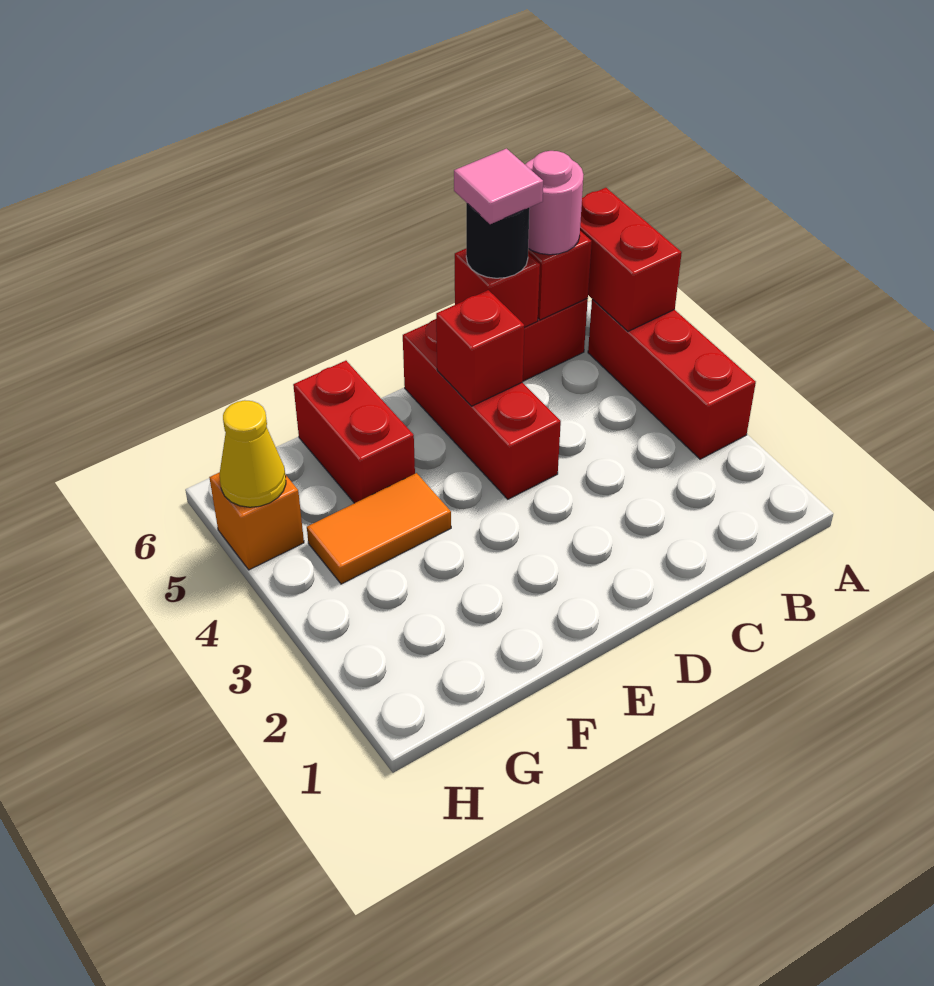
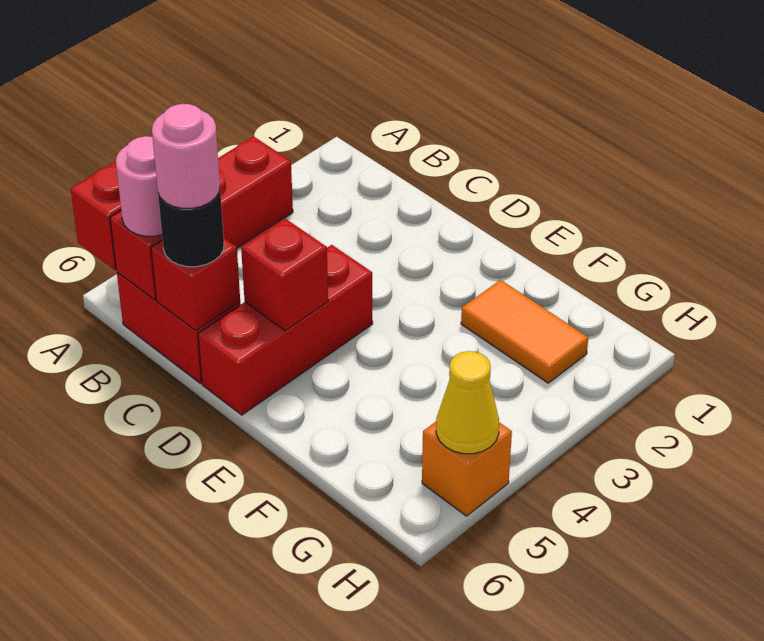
pink tile C6 level 4 -> pink round brick C6 level 4
orange tile F4:G4 level 1 -> orange tile F2:G2 level 1
red brick F5:F6 level 1 -> none

